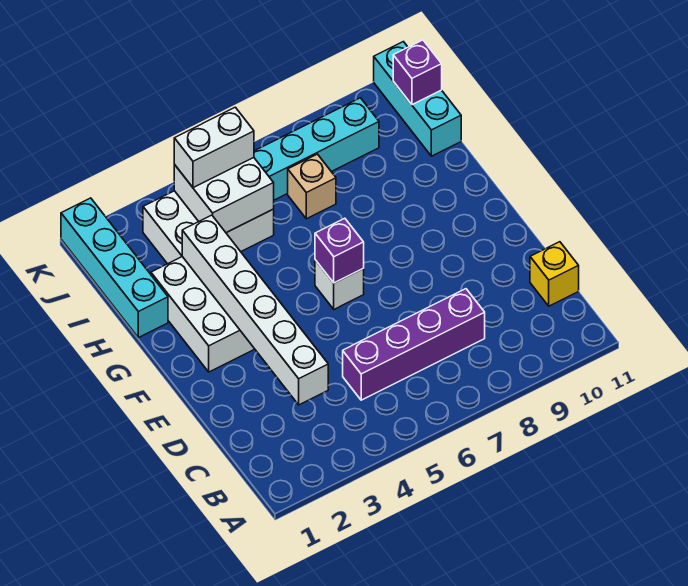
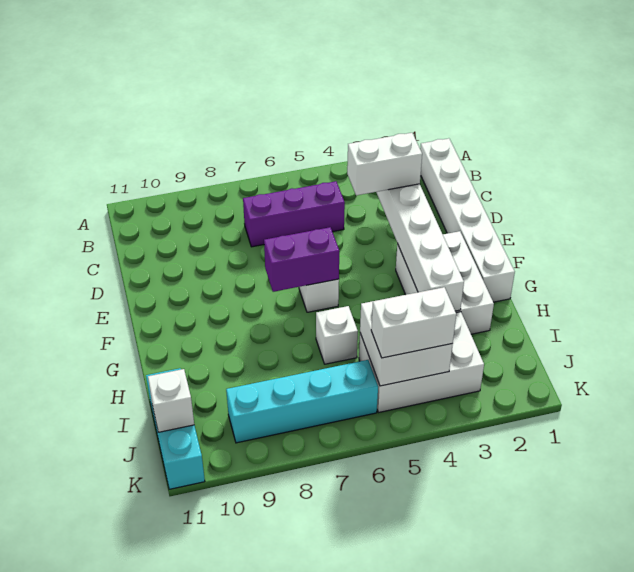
none -> white brick B1:G1 level 1
purple brick C5:C8 level 1 -> purple brick C5:C7 level 1
yellow brick C11 level 1 -> none
none -> white brick D3:D4 level 3
purple brick F6 level 2 -> purple brick F6:F7 level 2
cyan brick H1:K1 level 1 -> none
none -> white brick H6 level 1
tan brick I7 level 1 -> none
purple brick J11 level 2 -> white brick J11 level 2

